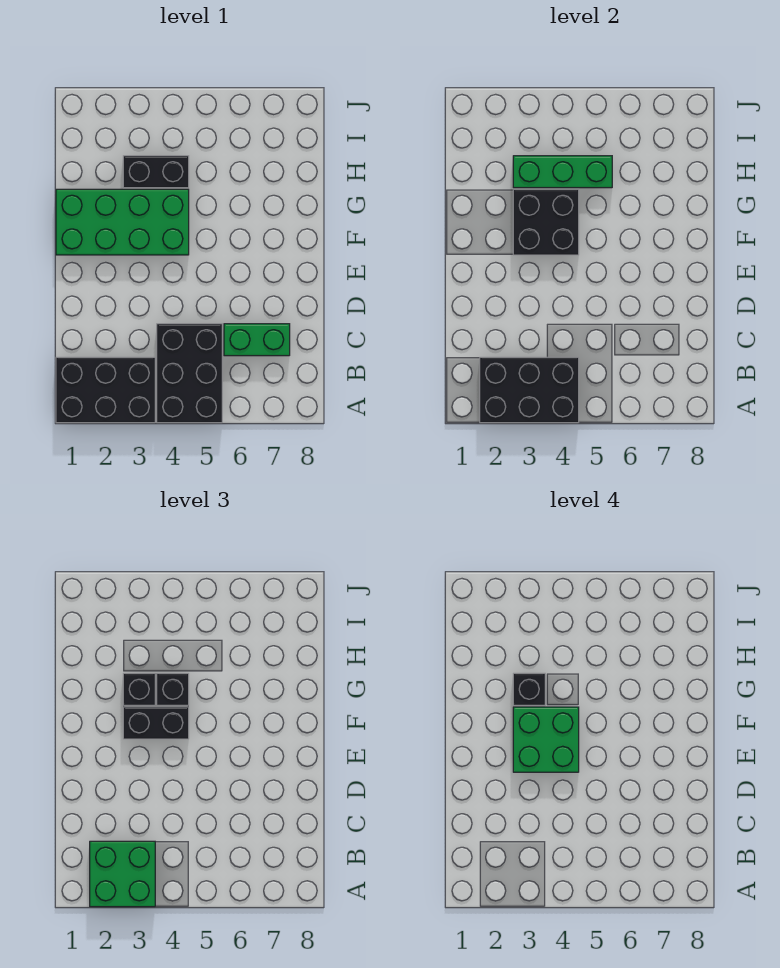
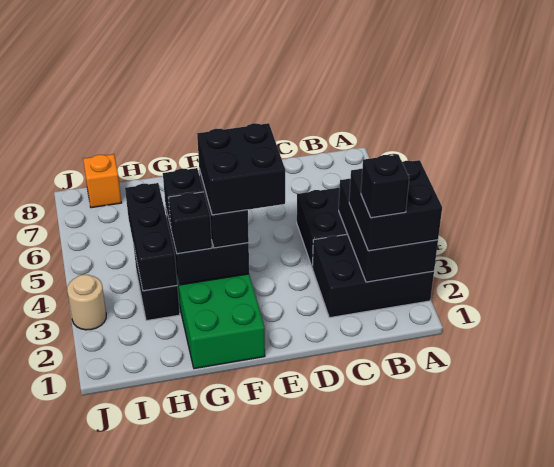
black brick A1:B3 level 1 -> black brick A2:C3 level 1
green brick A2:B3 level 3 -> black brick A2:B3 level 3
green brick C6:C7 level 1 -> none
green brick E3:F4 level 4 -> black brick E3:F4 level 4
black brick G3 level 4 -> black brick B2 level 4
green brick H3:H5 level 2 -> black brick H3:H5 level 2
none -> orange brick I8 level 1
none -> tan round brick J3 level 1

